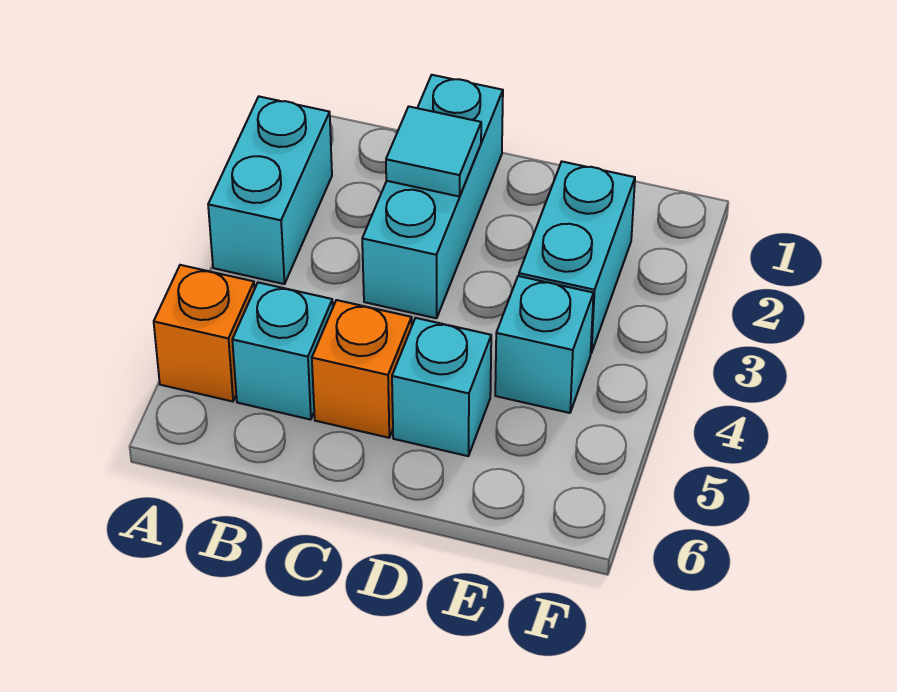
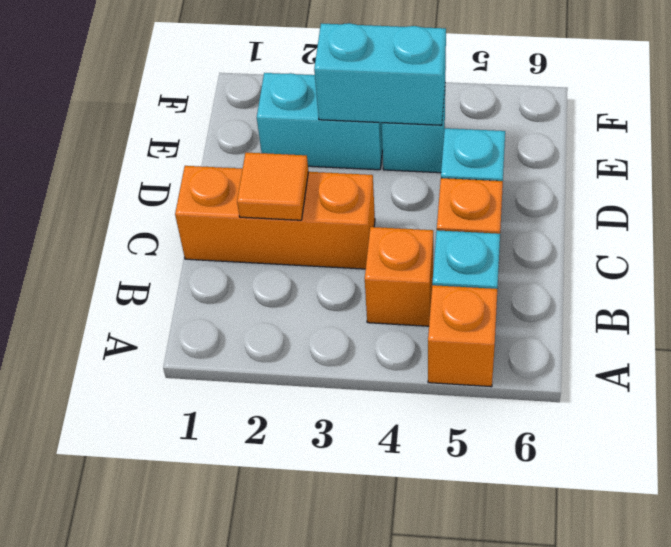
cyan brick A2:A3 level 1 -> cyan brick E3:E4 level 2
none -> orange brick B4 level 1
cyan brick C1:C3 level 1 -> orange brick C1:C3 level 1
cyan tile C2 level 2 -> orange tile C2 level 2

